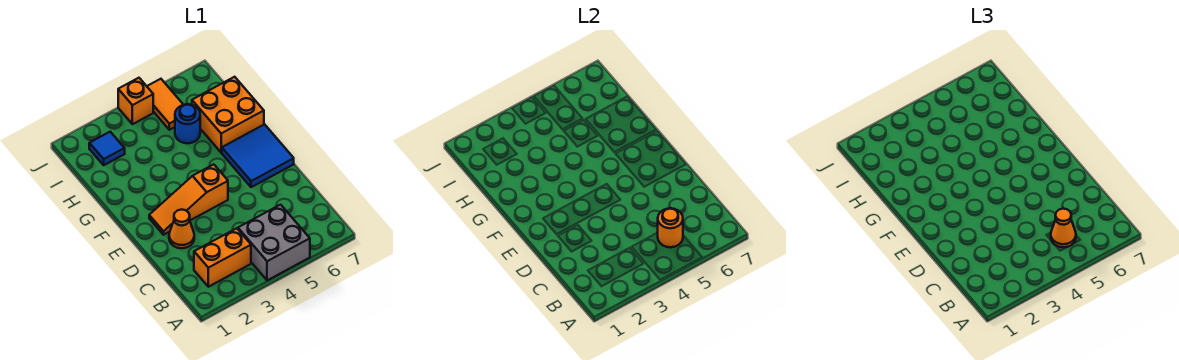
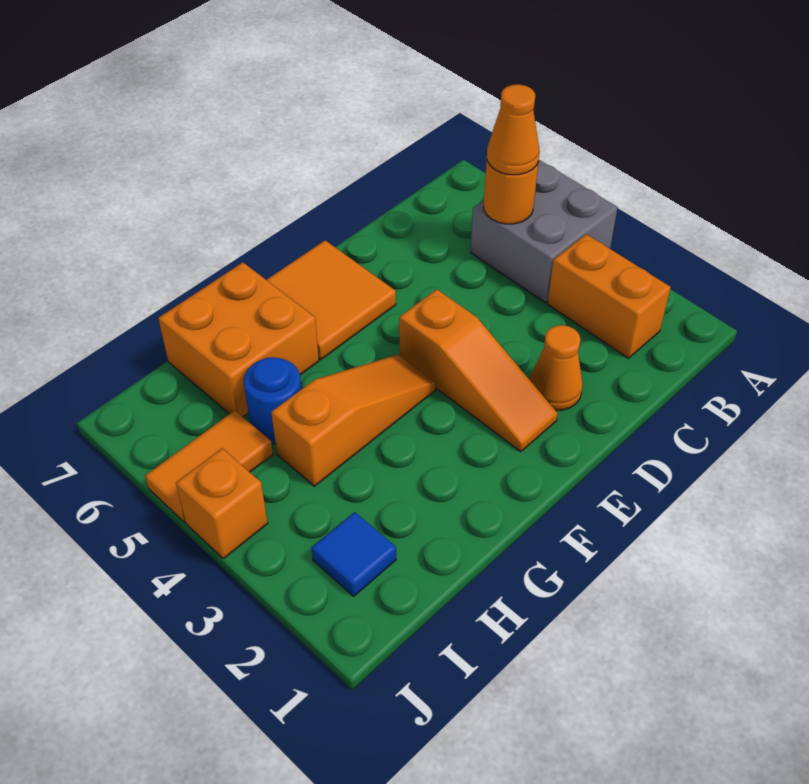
blue tile E6:F7 level 1 -> orange tile E6:F7 level 1
none -> orange slope F4:H4 level 1 top H

